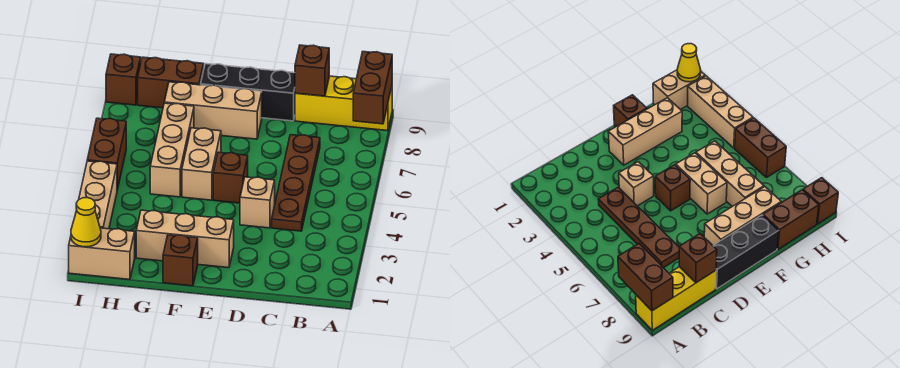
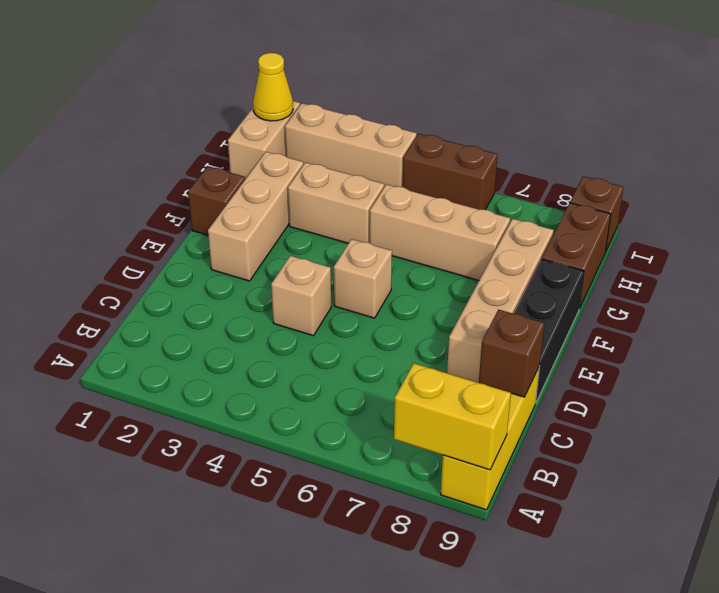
brown brick A8:A9 level 2 -> yellow brick A8:A9 level 2
brown plate C4:C7 level 1 -> none
brown brick E5 level 1 -> tan brick E5 level 1
tan brick E8:G8 level 1 -> tan brick D8:G8 level 1
tan brick F5:F6 level 1 -> tan brick G3:G4 level 1

